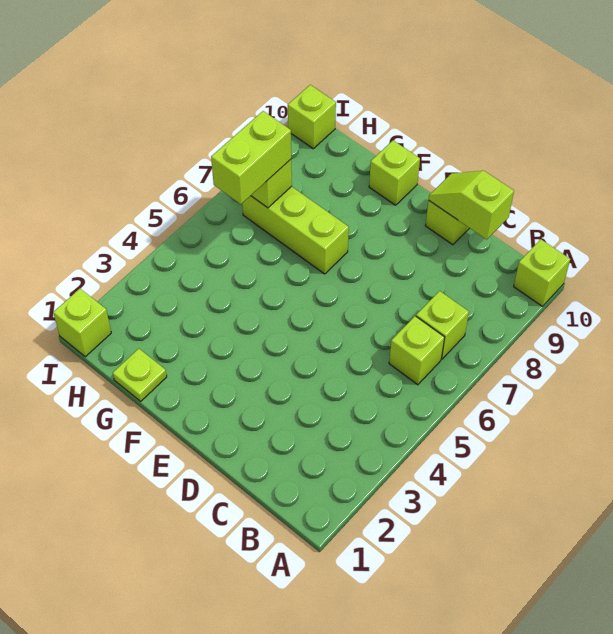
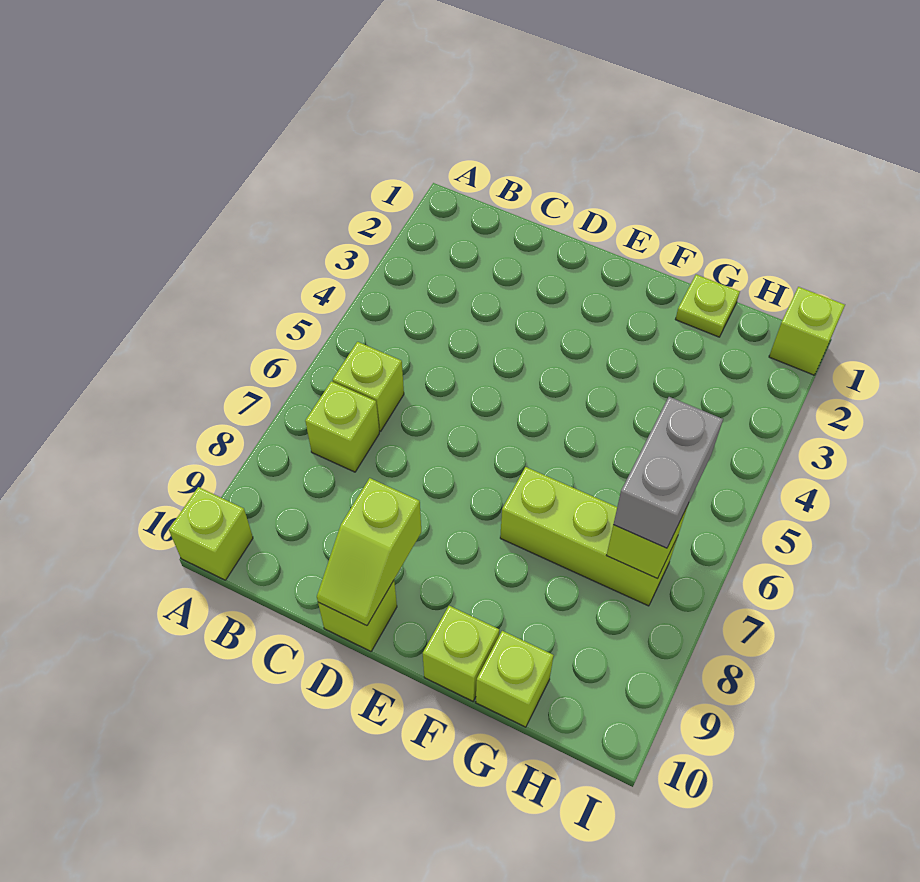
lime slope C10:D10 level 2 top C -> lime slope D9:D10 level 2 top 9
lime brick H6:H7 level 3 -> grey brick H6:H7 level 3
lime brick I10 level 1 -> lime brick G10 level 1

